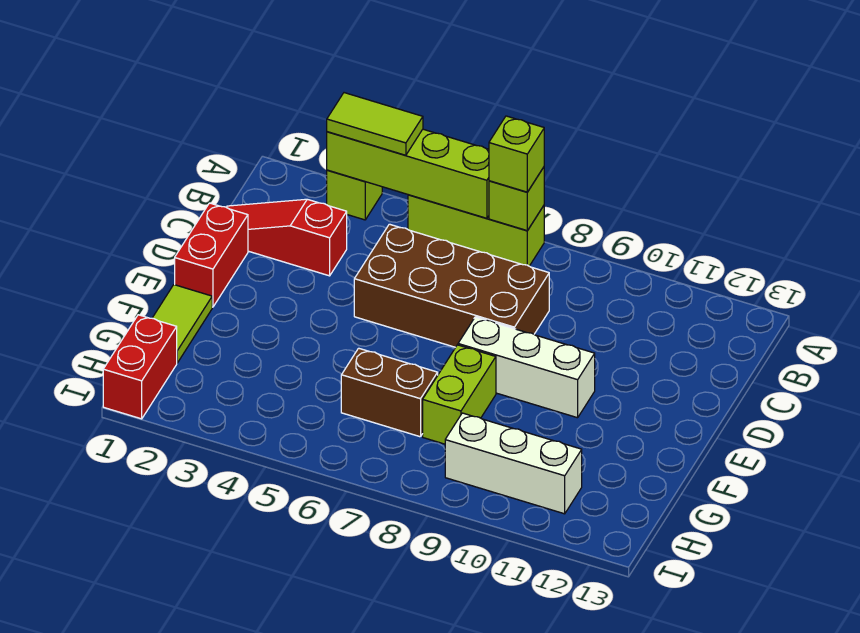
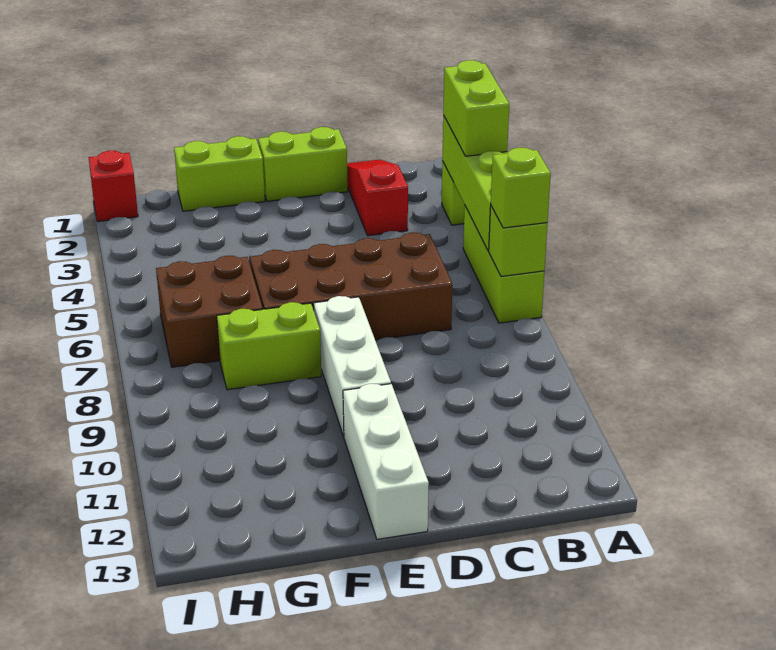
lime tile A3:A4 level 3 -> lime brick A3:A4 level 3
brown brick C5:D8 level 1 -> brown brick C6:F7 level 1
red brick D1:E1 level 1 -> lime brick D1:E1 level 1
lime tile F1:G1 level 1 -> lime brick F1:G1 level 1
brown brick G6:G7 level 1 -> brown brick G6:H7 level 1
red brick H1:I1 level 1 -> red brick I1 level 1
white brick H9:H11 level 1 -> white brick E11:E13 level 1

